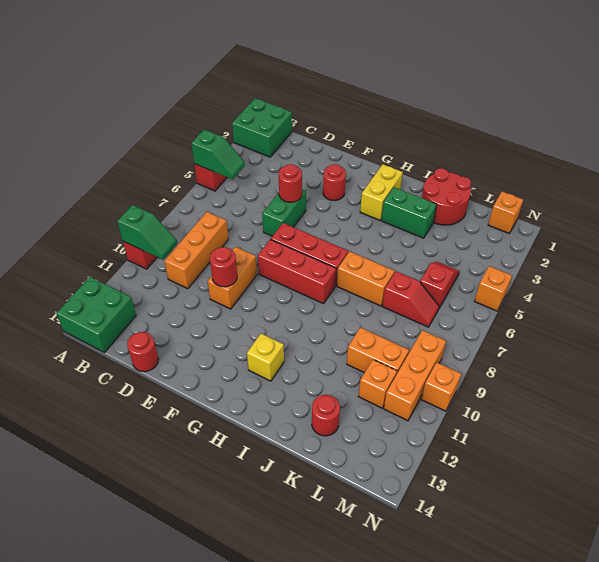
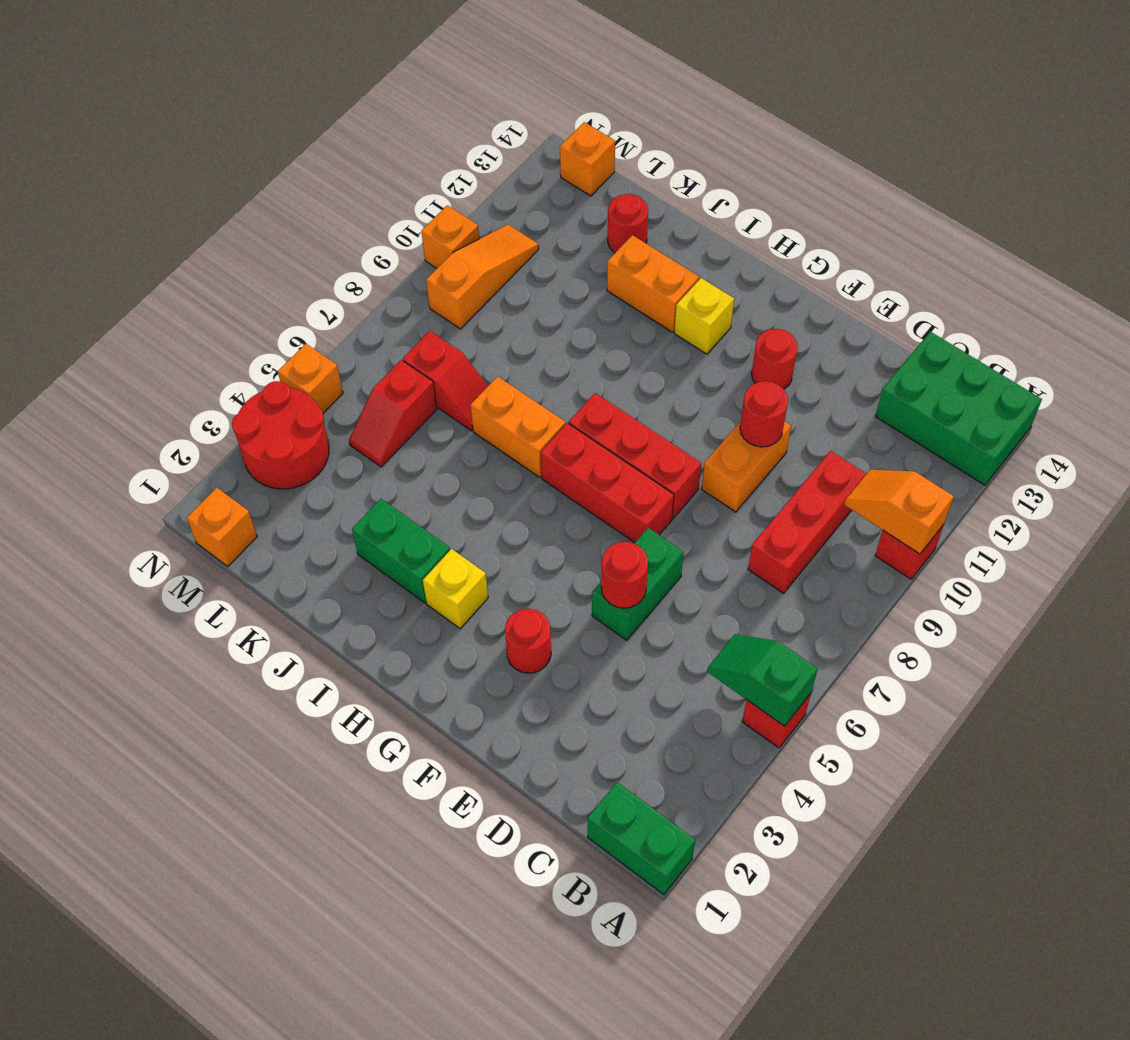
green brick A1:B2 level 1 -> green brick A1:B1 level 1
green slope A10:B10 level 2 top A -> orange slope A10:B10 level 2 top A
green brick A13:B14 level 1 -> green brick A13:C14 level 1
orange brick C8:C10 level 1 -> red brick C8:C10 level 1
red round brick D14 level 1 -> red round brick F12 level 1
yellow brick H2:H3 level 1 -> yellow brick H3 level 1
red round brick J1:K2 level 1 -> red round brick M3:N4 level 1
red slope K7:L7 level 1 top K -> red slope K7:L7 level 1 top L
orange brick K10:L10 level 1 -> orange brick I12:J12 level 1
orange brick L11 level 1 -> orange brick M14 level 1
orange brick M9:M11 level 1 -> orange slope M9:M11 level 1 top 9

